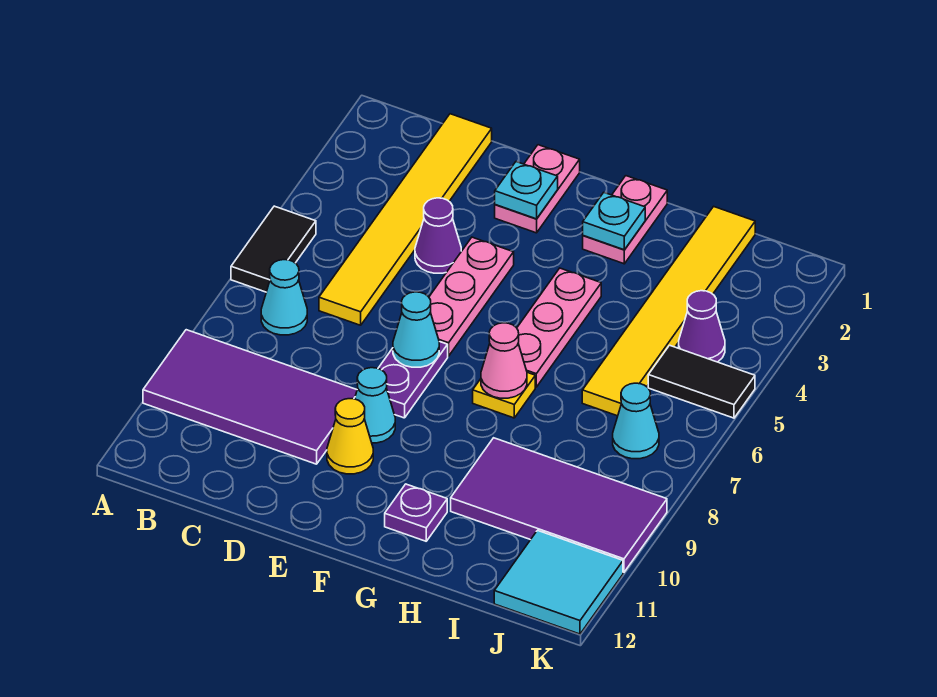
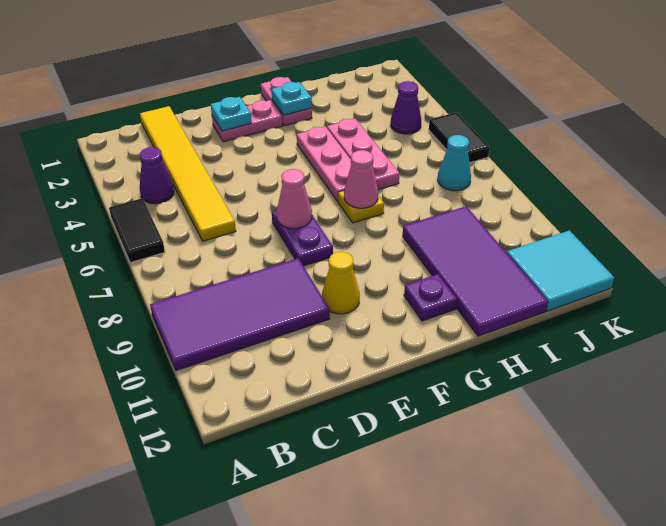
cyan cone B7 level 1 -> none
purple cone D4 level 1 -> purple cone B4 level 1
pink plate E1:E2 level 1 -> pink plate E2:F2 level 1
pink plate E4:E6 level 1 -> pink plate H4:H6 level 1
cyan cone E7 level 2 -> pink cone E7 level 2
cyan cone E9 level 1 -> none
purple tile H9:K10 level 1 -> purple tile H9:I12 level 1
yellow tile I1:I6 level 1 -> none
black tile J5:K5 level 1 -> black tile K5:K6 level 1

